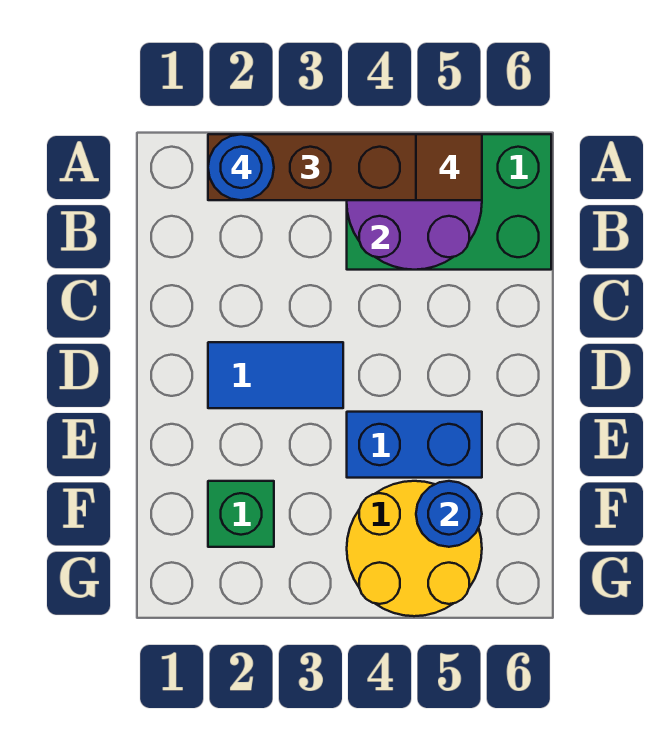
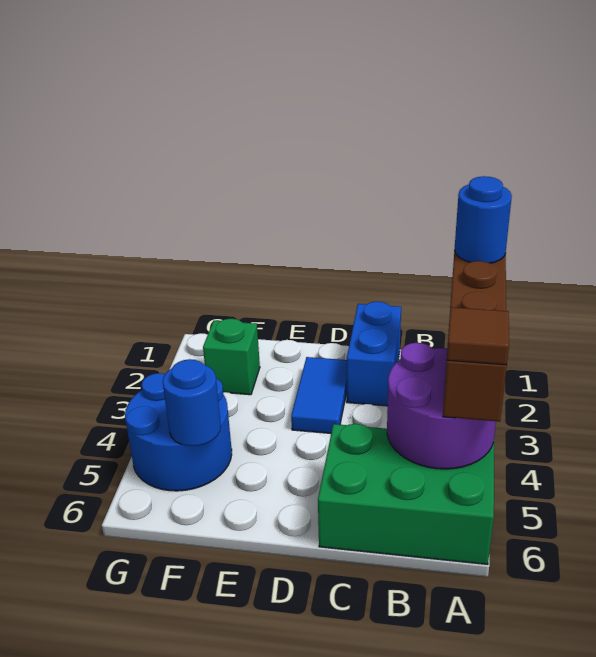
green brick A4:B6 level 1 -> green brick A5:C6 level 1
blue brick E4:E5 level 1 -> blue brick C1:C2 level 1
yellow round brick F4:G5 level 1 -> blue round brick F4:G5 level 1

